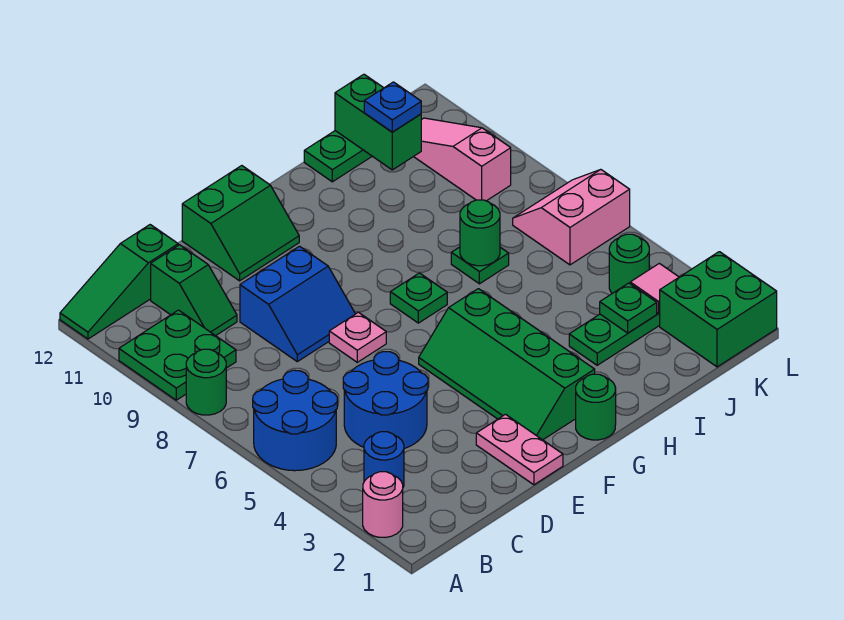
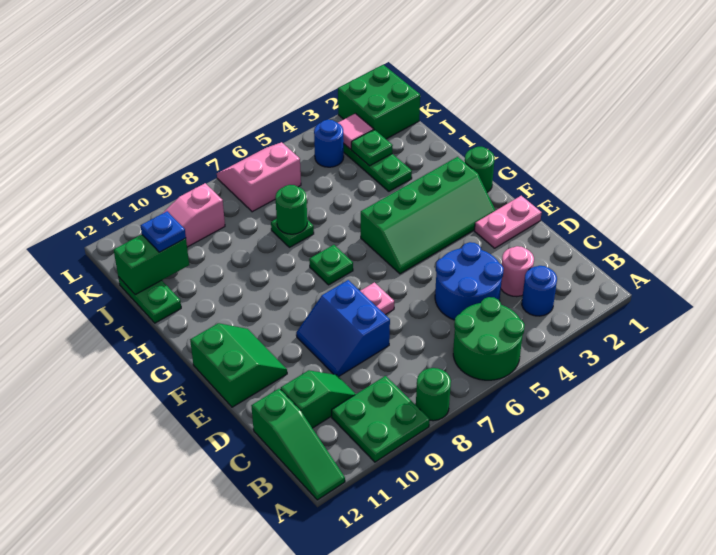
pink round brick A2 level 1 -> pink round brick C3 level 1
blue round brick A5:B6 level 1 -> green round brick A5:B6 level 1
blue slope D8:E9 level 1 top 9 -> blue slope D8:E9 level 1 top 8
green round brick K4 level 1 -> blue round brick K4 level 1
pink slope K6:L7 level 1 top 6 -> pink slope K6:L7 level 1 top K

